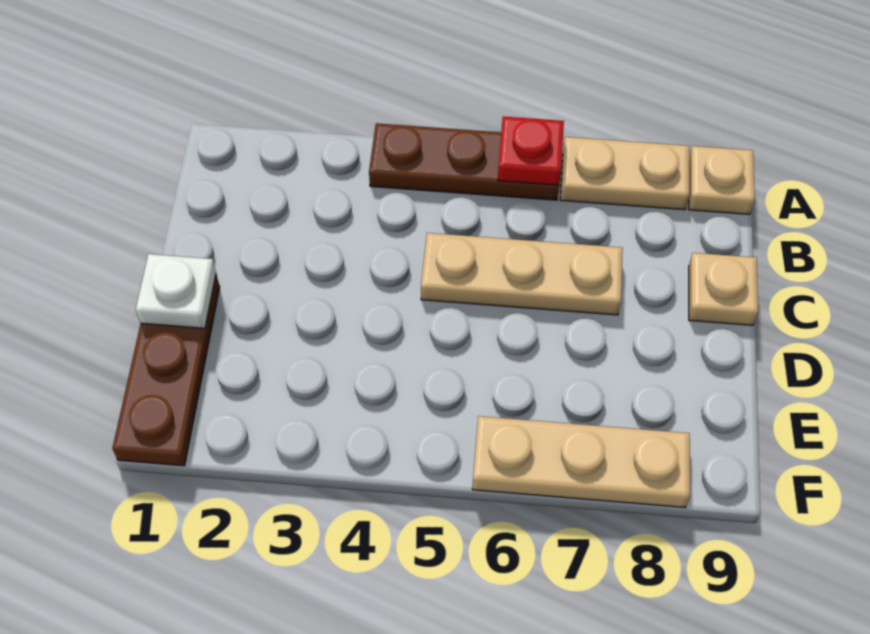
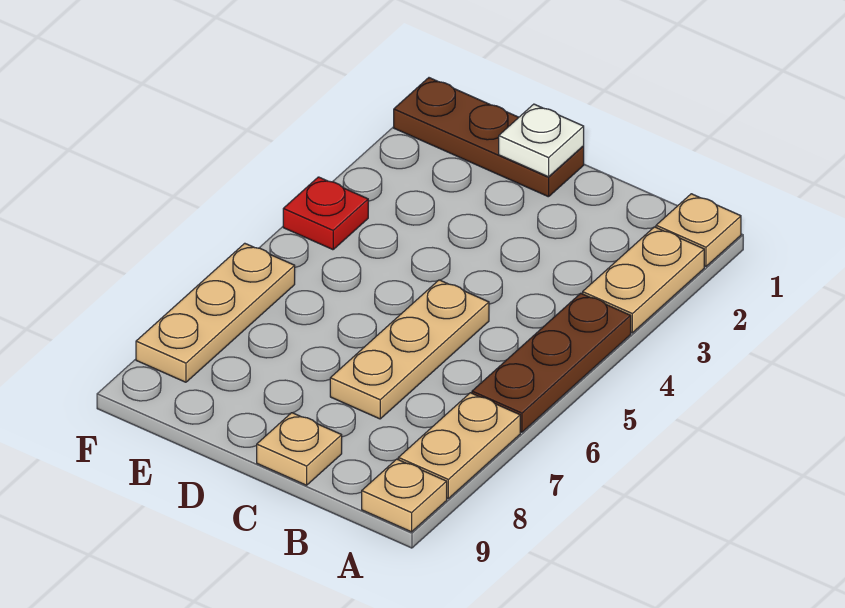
none -> tan plate A1 level 1
none -> tan plate A2:A3 level 1
red plate A6 level 2 -> red plate F4 level 1

